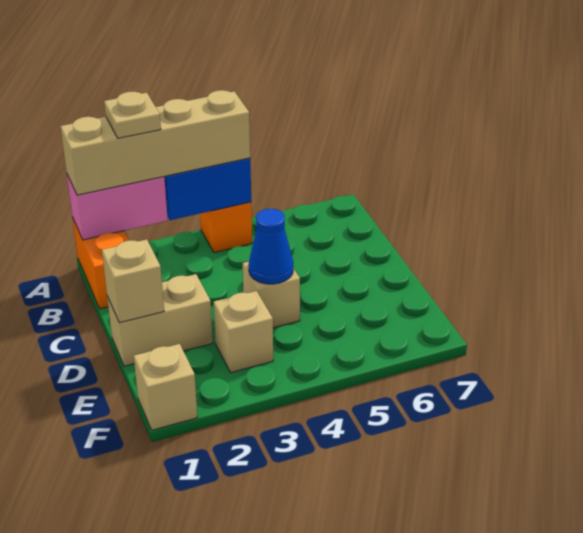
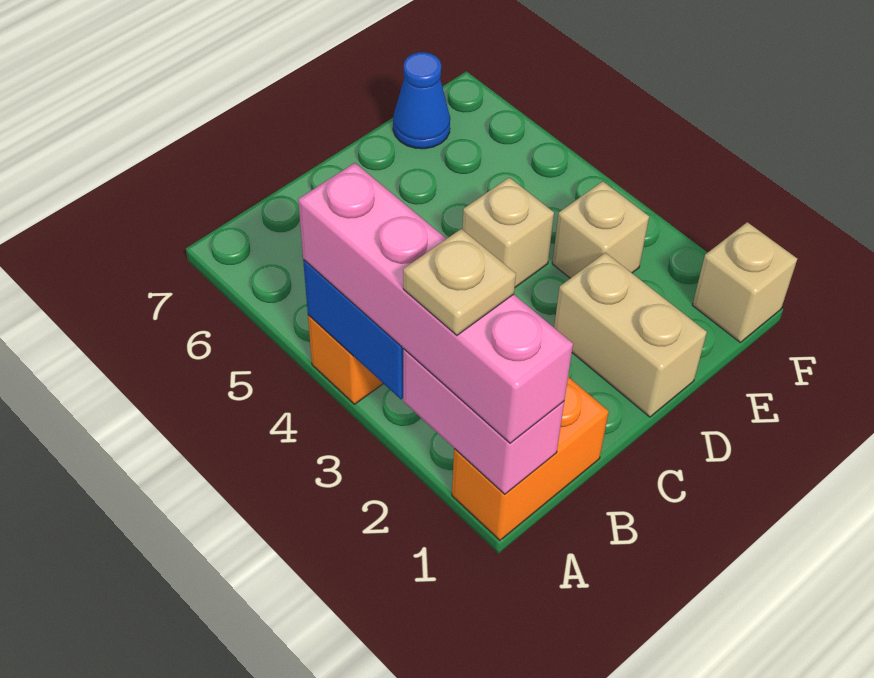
tan brick A1:A4 level 3 -> pink brick A1:A4 level 3
tan brick D1 level 2 -> none
blue cone D4 level 2 -> blue cone E7 level 1

